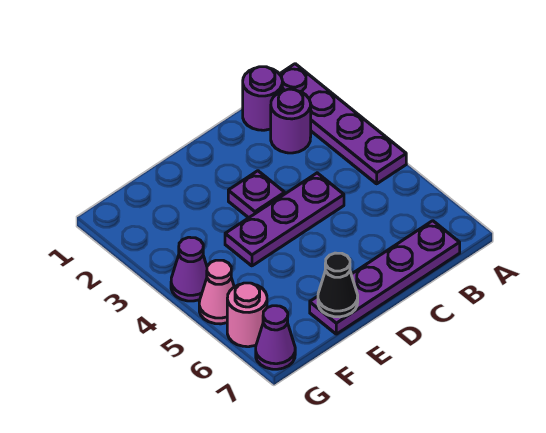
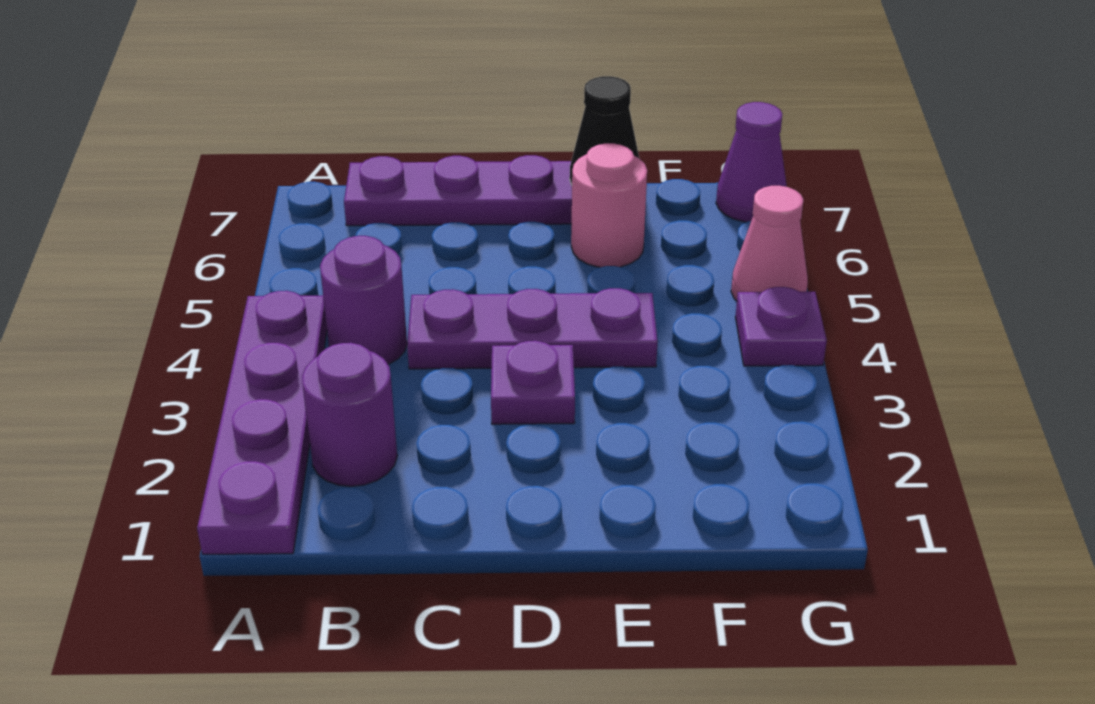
purple round brick B1 level 1 -> purple round brick B4 level 1
purple cone G4 level 1 -> purple plate G4 level 1
pink round brick G6 level 1 -> pink round brick E6 level 1

